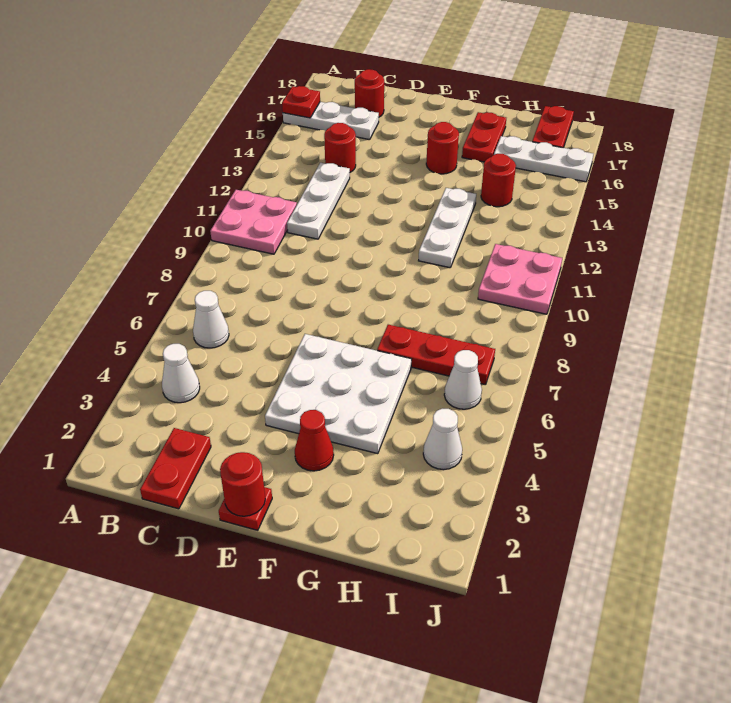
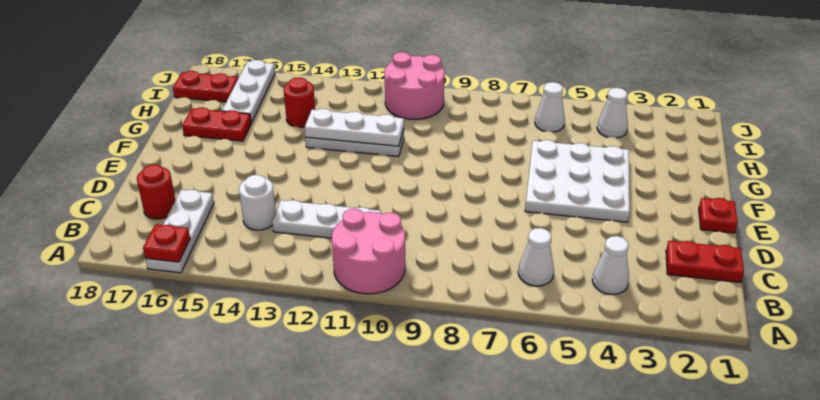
pink plate A10:B11 level 1 -> pink round brick A10:B11 level 1
red round brick C14 level 1 -> white round brick C14 level 1
red round brick E1 level 2 -> none
red cone F3 level 1 -> none
red round brick F15 level 1 -> none
red plate G7:I7 level 1 -> none
none -> white plate G11:G13 level 2
pink plate I10:J11 level 1 -> pink round brick I10:J11 level 1

